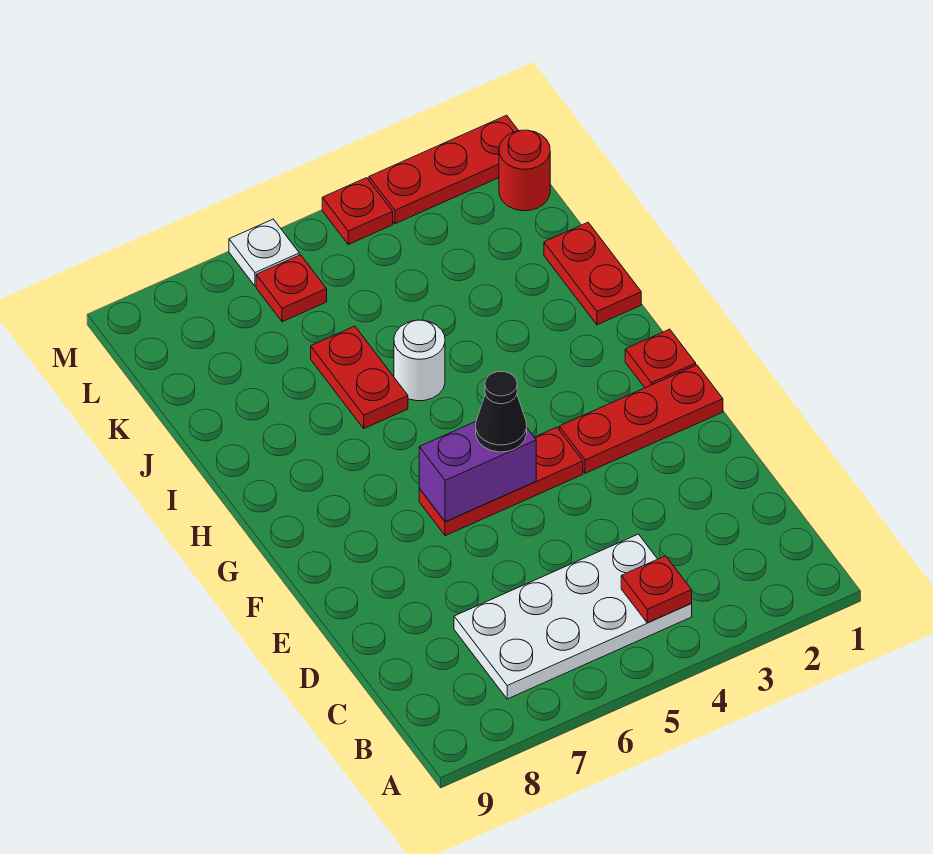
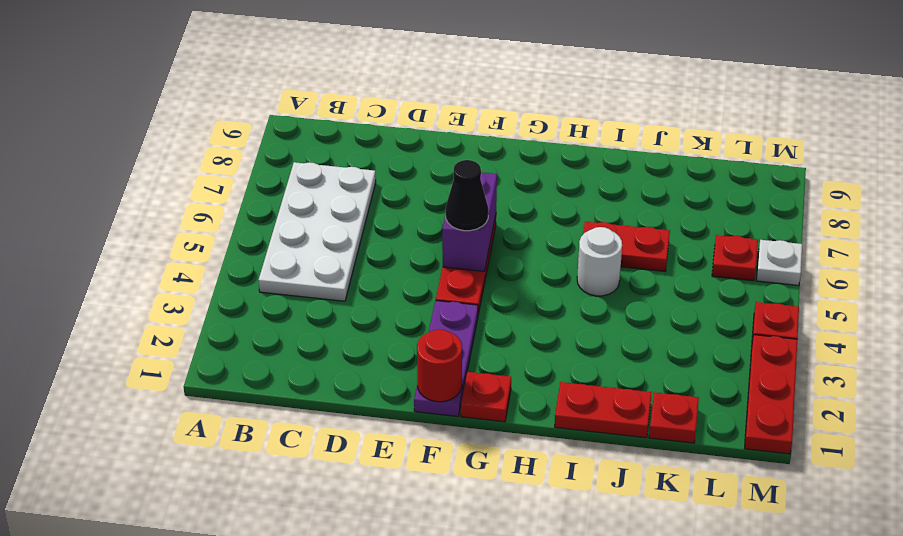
red plate B4 level 2 -> red plate K1 level 1
red plate F1:F3 level 1 -> purple plate F1:F3 level 1
red round brick L1 level 1 -> red round brick F1 level 2

